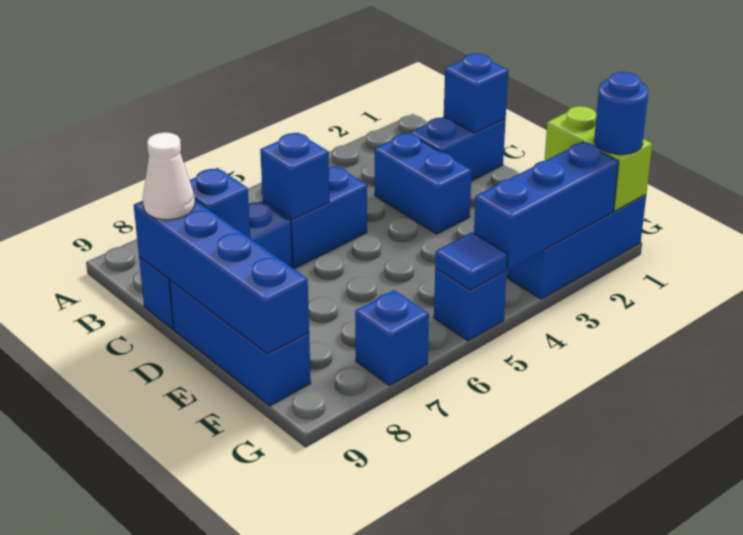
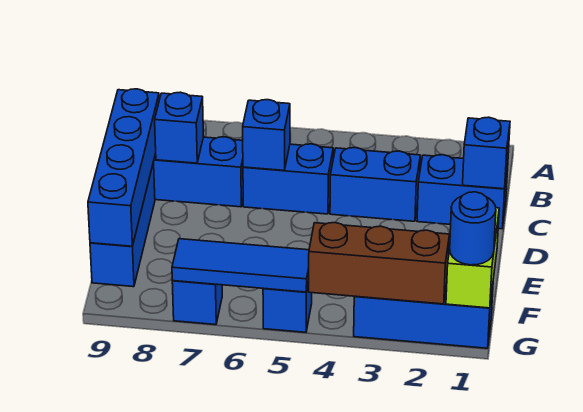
blue brick C3:D3 level 1 -> blue brick C3:C4 level 1
white cone C9 level 3 -> none
blue brick G2:G4 level 2 -> brown brick G2:G4 level 2
blue tile G5 level 2 -> blue tile G5:G7 level 2

